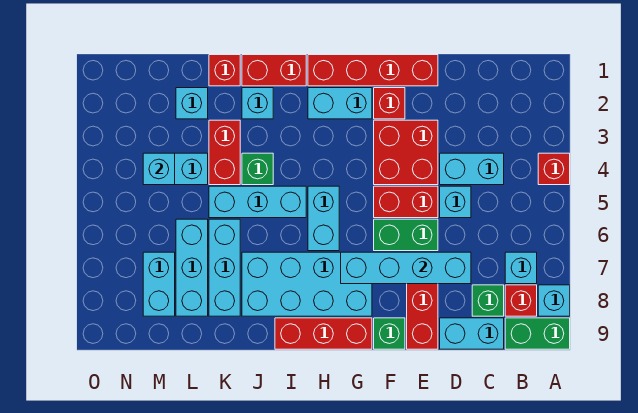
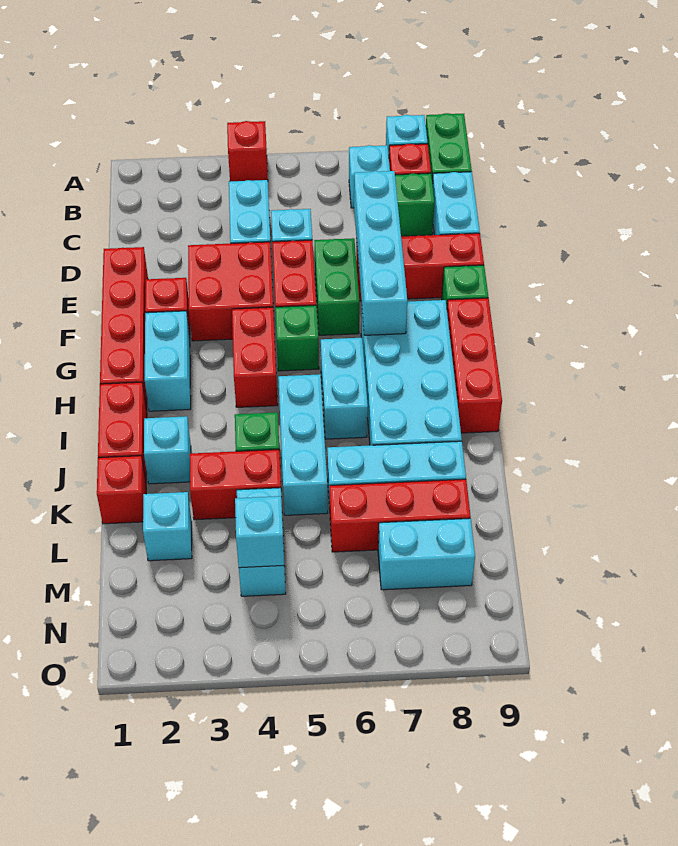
none -> red brick G4:H4 level 1
none -> green brick G5 level 1
cyan brick H5:H6 level 1 -> cyan brick H6:I6 level 1
cyan brick L6:L8 level 1 -> red brick L6:L8 level 1

